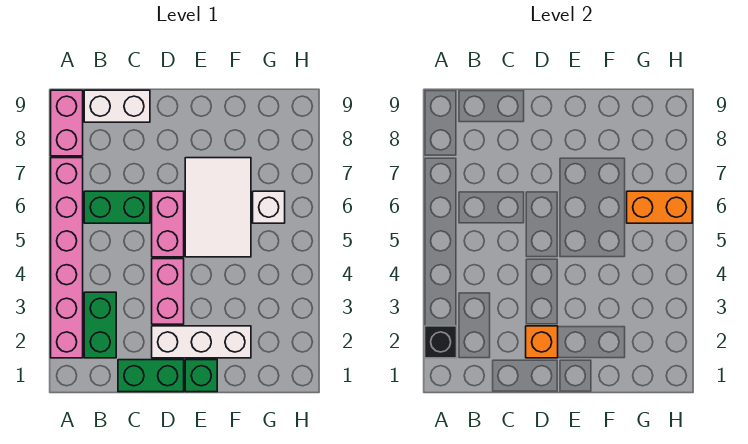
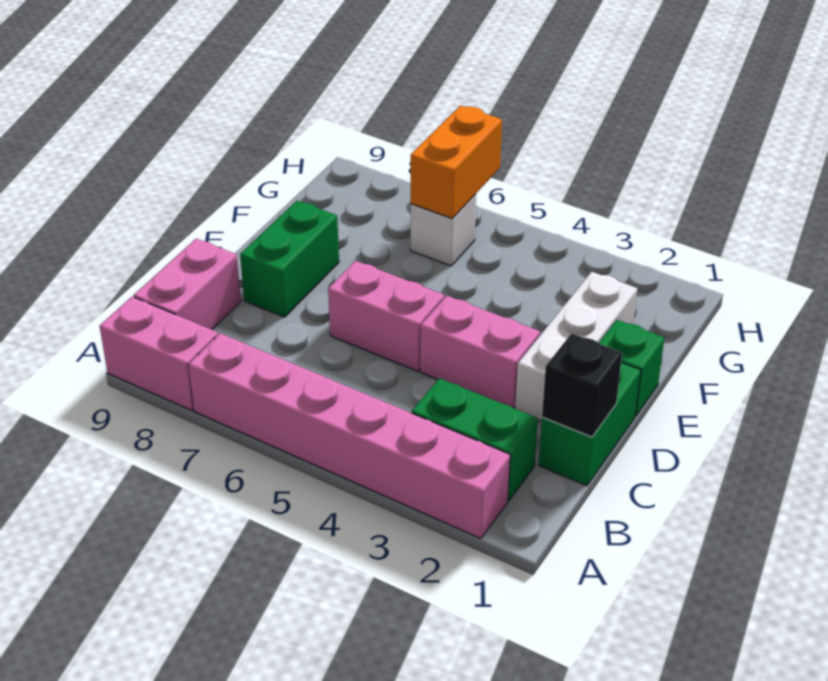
black brick A2 level 2 -> black brick C1 level 2
green brick B6:C6 level 1 -> green brick D8:E8 level 1
white brick B9:C9 level 1 -> pink brick B9:C9 level 1
orange brick D2 level 2 -> none
white tile E5:F7 level 1 -> none

